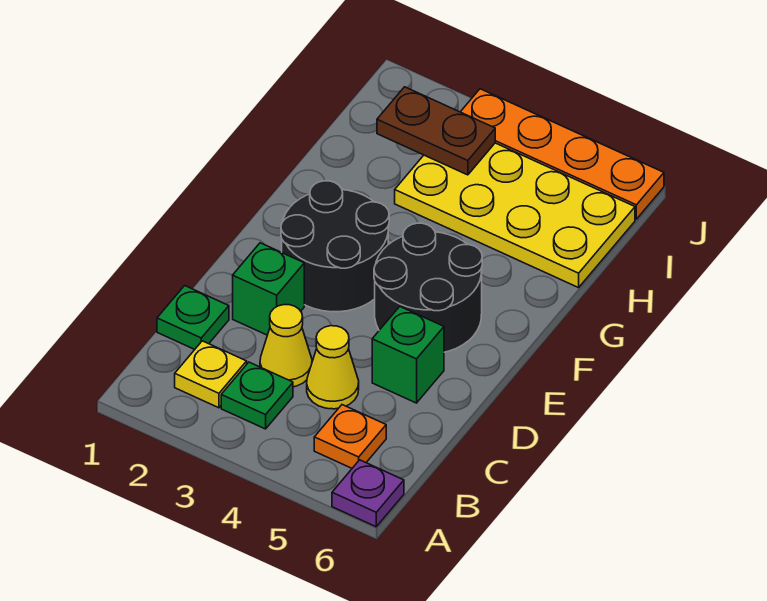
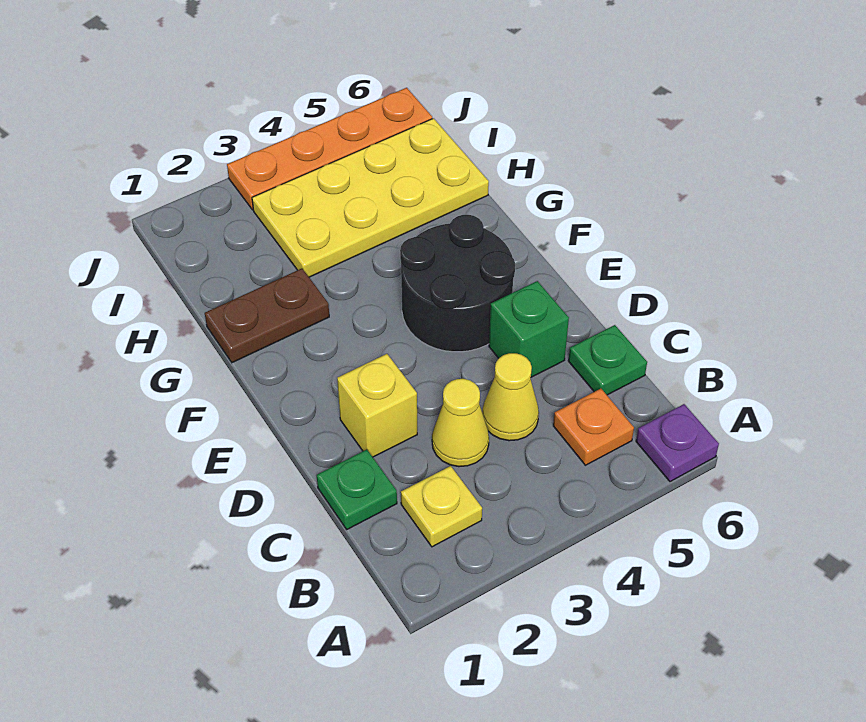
green plate B3 level 1 -> green plate C6 level 1
green brick D2 level 1 -> yellow brick D2 level 1
black round brick E2:F3 level 1 -> none
brown plate I2:I3 level 2 -> brown plate G1:G2 level 1

